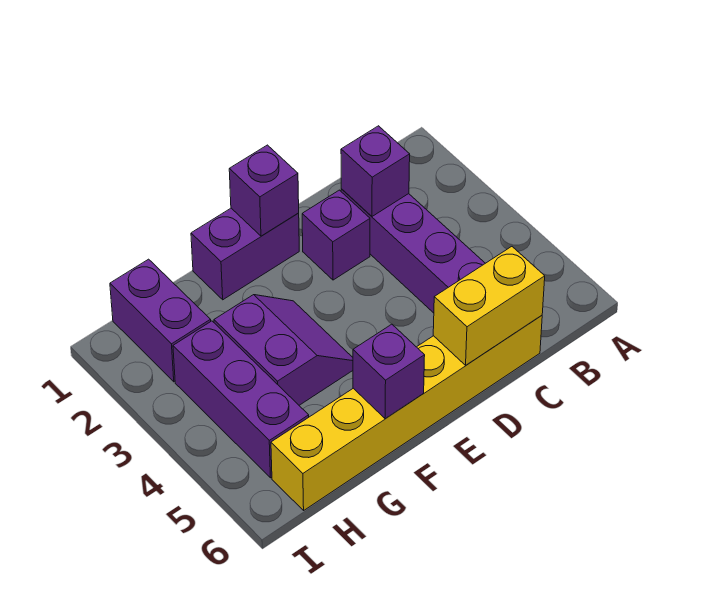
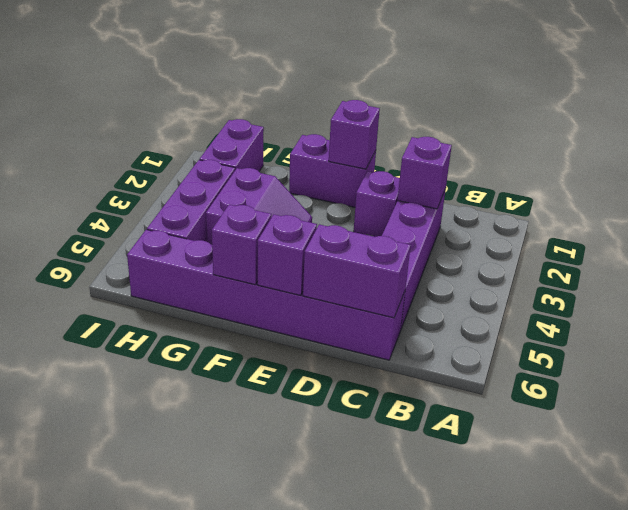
yellow brick C6:H6 level 1 -> purple brick C6:H6 level 1
yellow brick C6:D6 level 2 -> purple brick C6:D6 level 2
none -> purple brick E6 level 2

